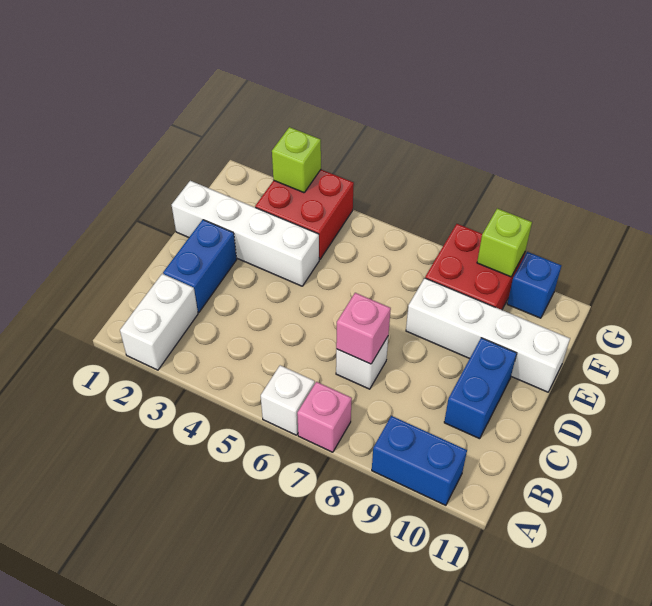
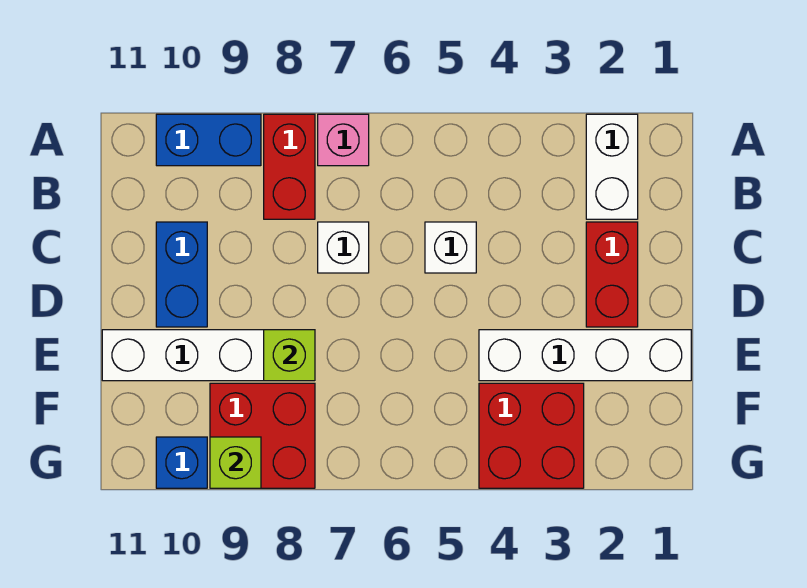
white brick A6 level 1 -> white brick C5 level 1
none -> red brick A8:B8 level 1
blue brick C2:D2 level 1 -> red brick C2:D2 level 1
pink brick C7 level 2 -> none
lime brick G3 level 2 -> lime brick E8 level 2

